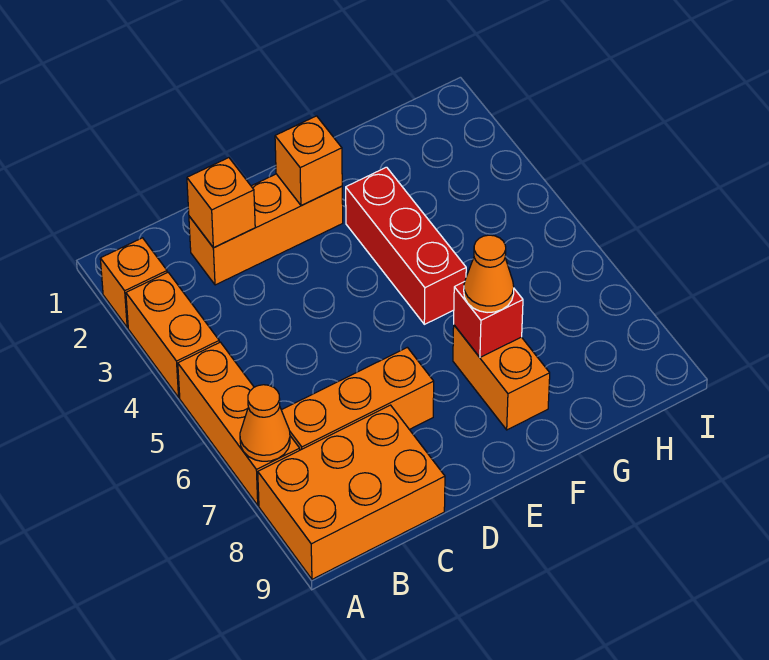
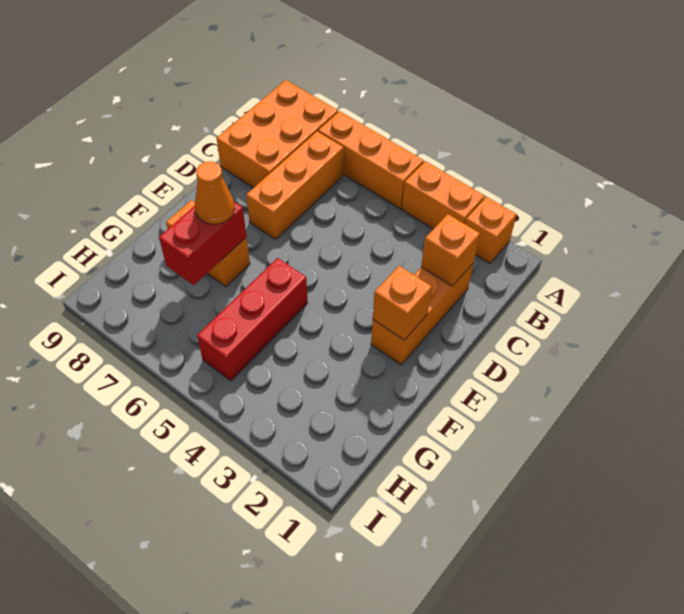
orange cone A7 level 2 -> none
red brick F3:F5 level 1 -> red brick F5:H5 level 1
red brick F7 level 2 -> red brick F7:G7 level 2

